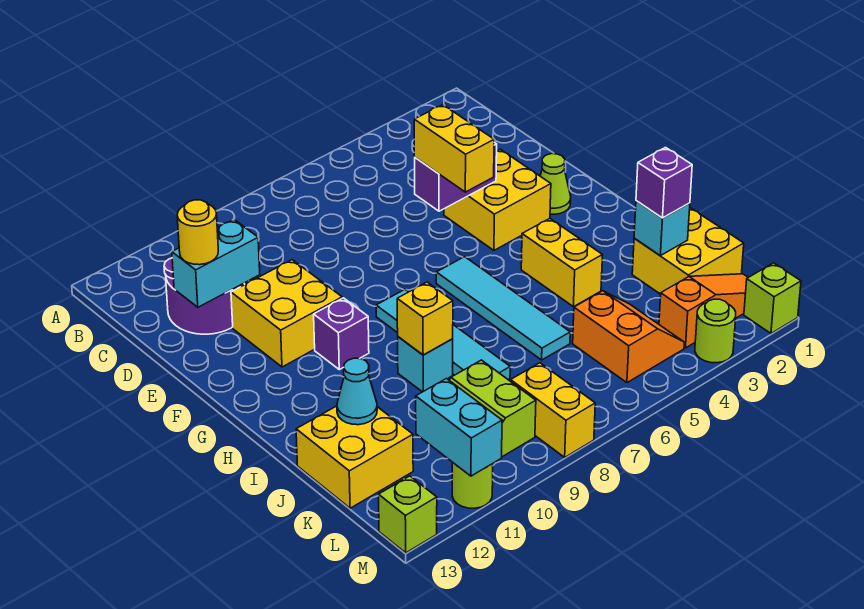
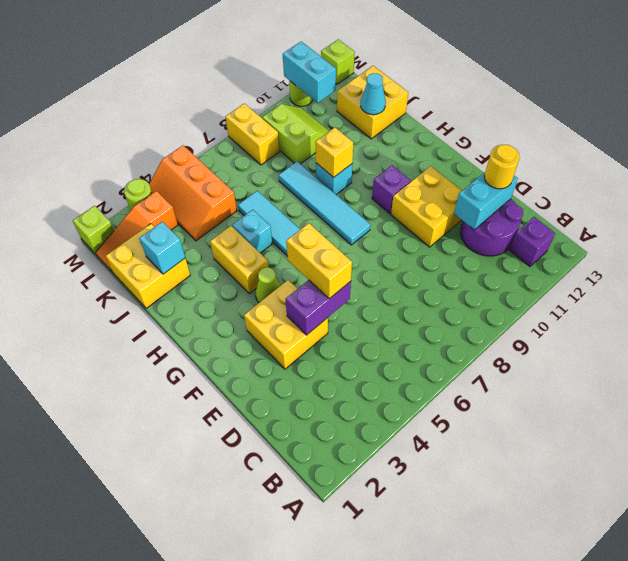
lime cone F2 level 1 -> lime cone G4 level 1
none -> cyan brick I5 level 1
purple brick J2 level 3 -> purple brick B12 level 1
orange slope K4:L5 level 1 top 5 -> orange slope K4:M5 level 1 top 5

